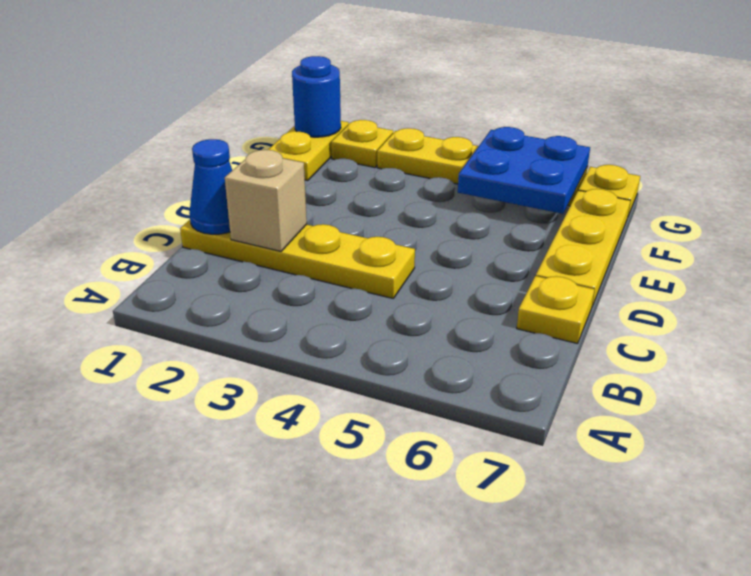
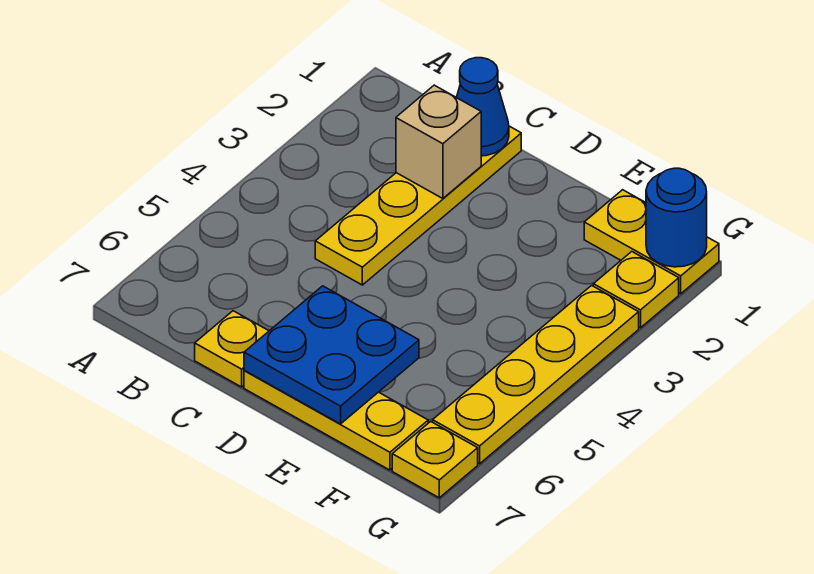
blue plate F5:G6 level 2 -> blue plate D6:E7 level 2

